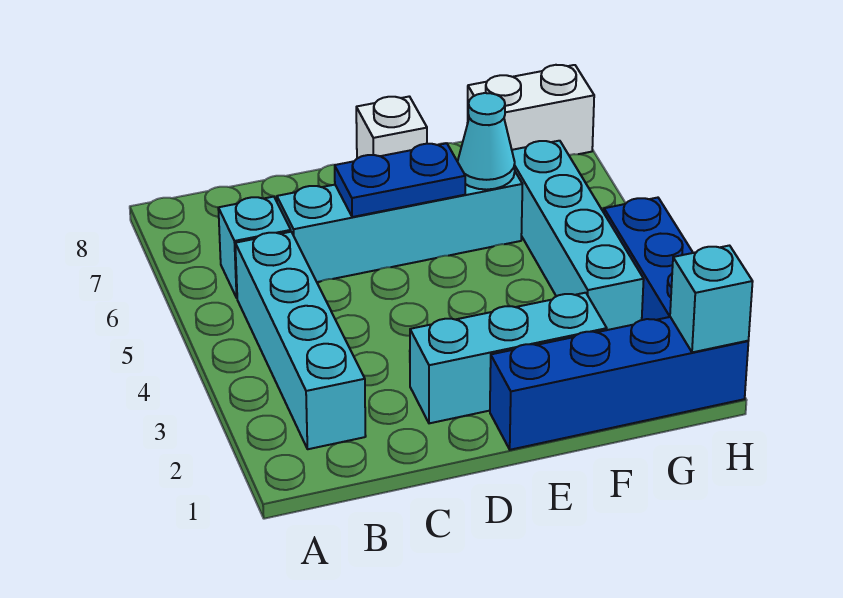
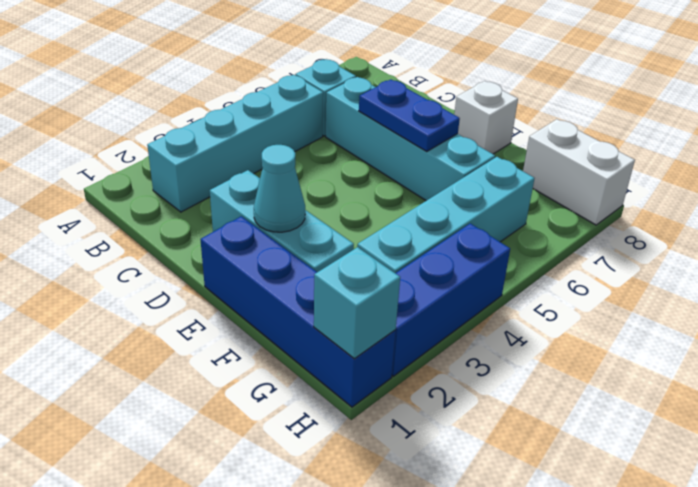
cyan cone F6 level 2 -> cyan cone E2 level 2

